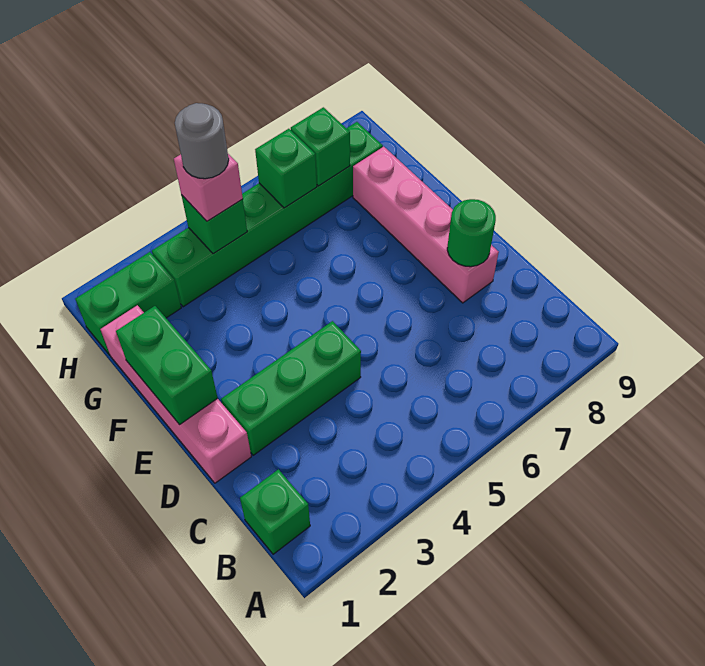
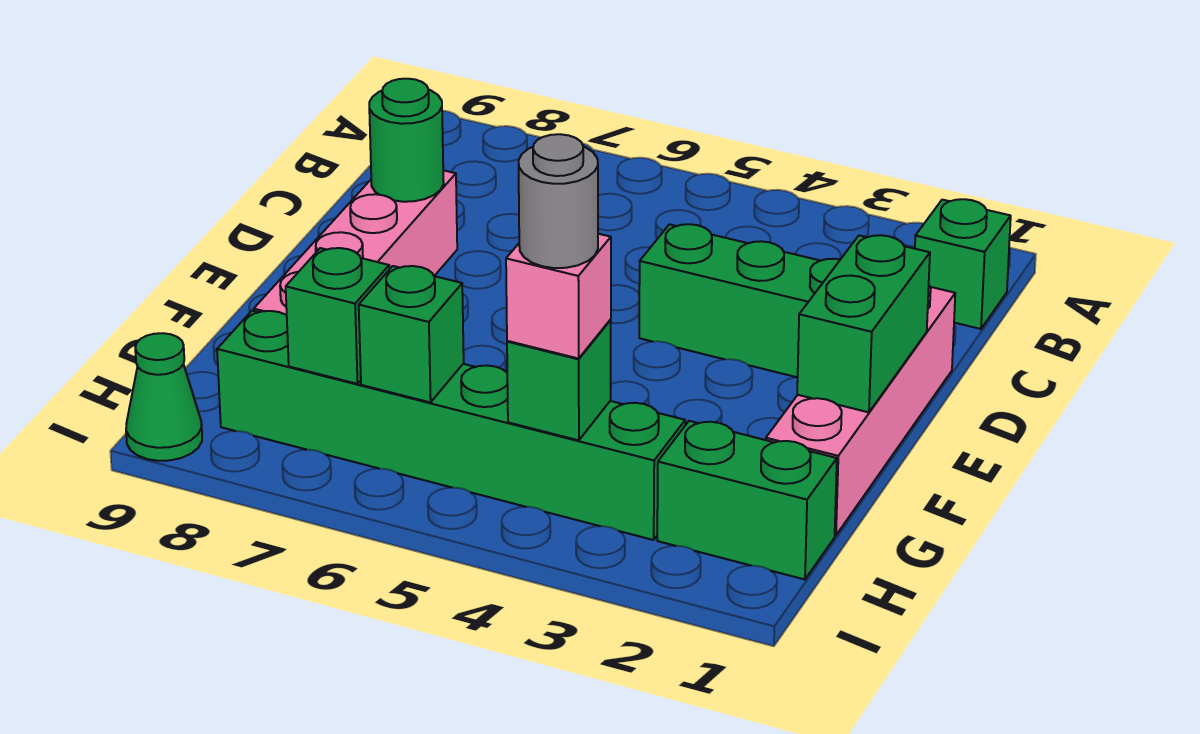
none -> green cone I9 level 1

